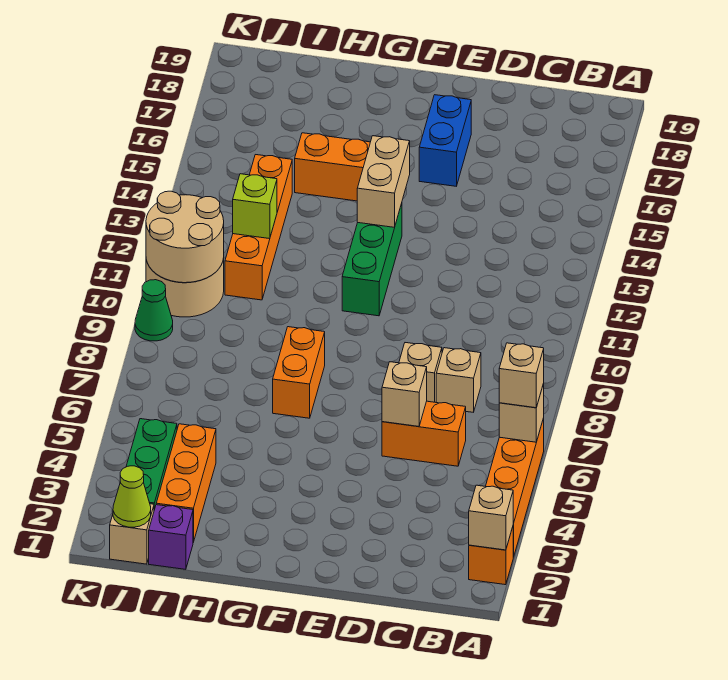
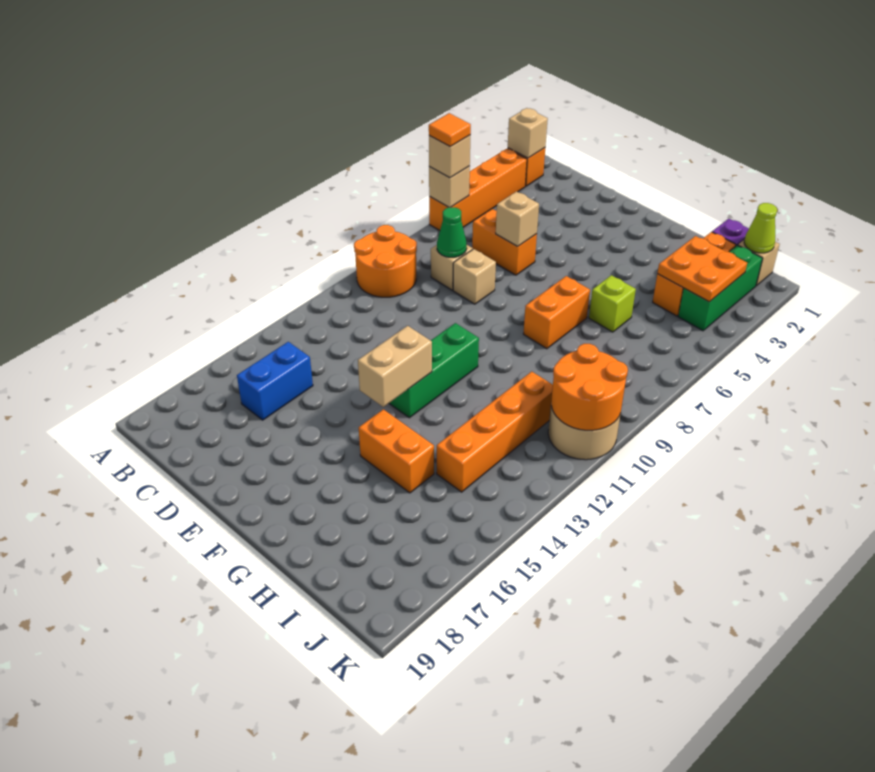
none -> orange tile A6 level 4
none -> orange round brick A9:B10 level 1
blue brick E16:E17 level 1 -> blue brick C15:C16 level 1
none -> orange plate I3:J4 level 2
lime brick I12 level 2 -> lime brick H6 level 1
tan round brick J10:K11 level 2 -> orange round brick J10:K11 level 2
green cone K9 level 1 -> green cone C8 level 2

